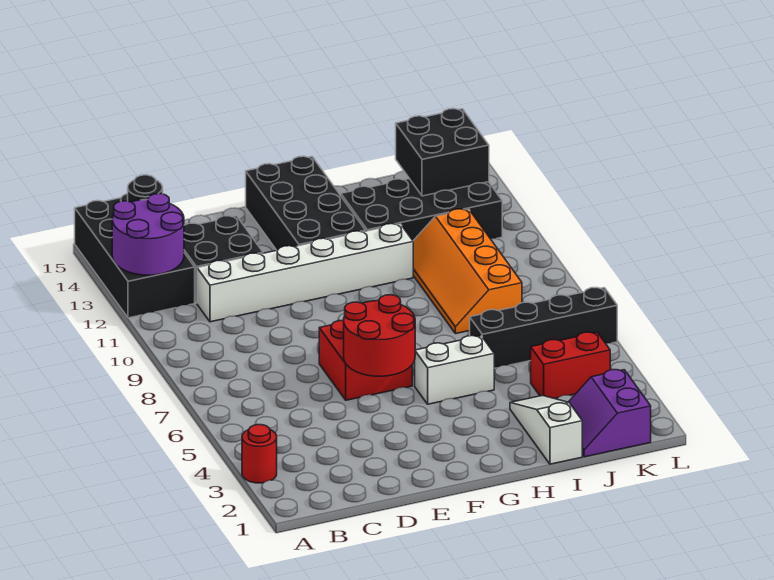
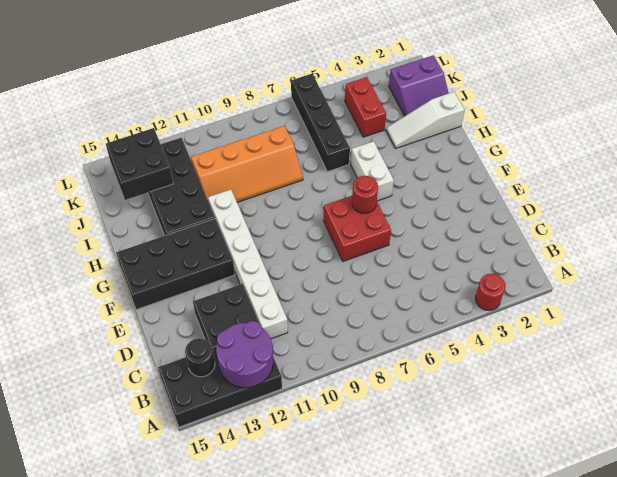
red round brick E5:F6 level 2 -> red round brick F6 level 2

